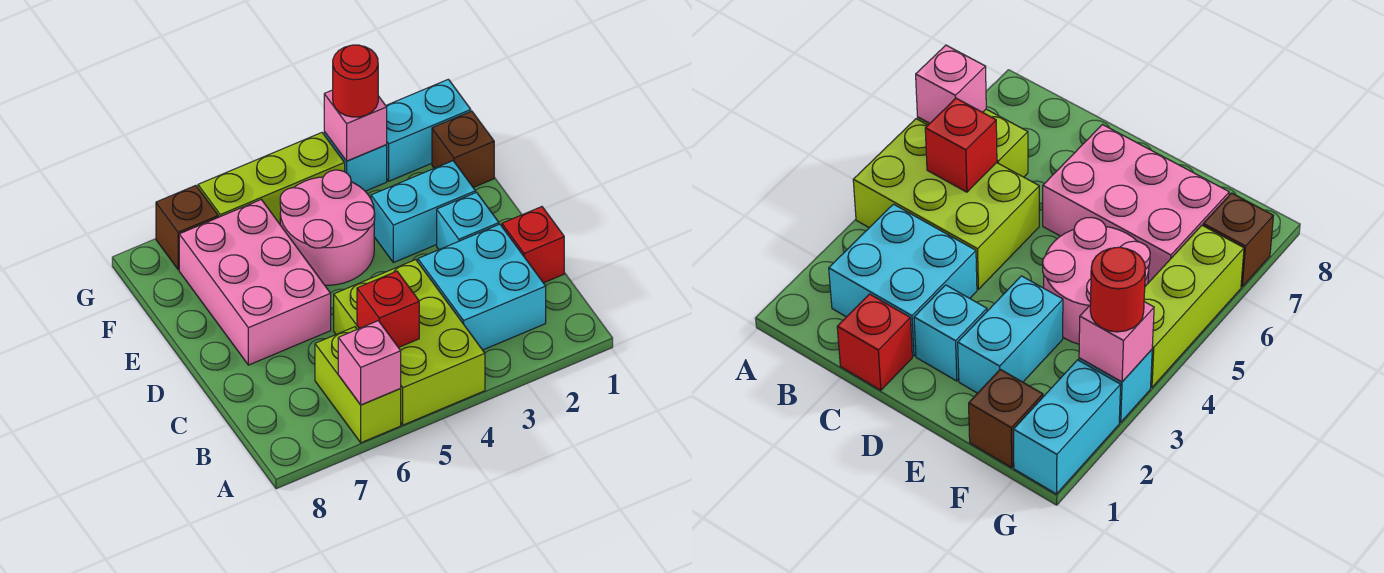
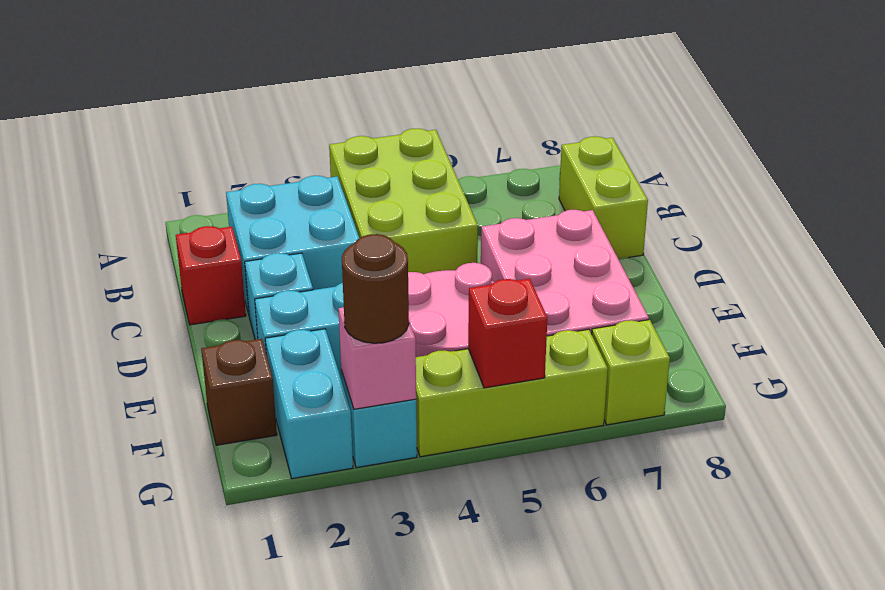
lime brick A6:B6 level 1 -> lime brick B8:C8 level 1
pink brick A6 level 2 -> none
red brick B5 level 2 -> red brick G5 level 2
cyan brick G1:G2 level 1 -> cyan brick F2:G2 level 1
red round brick G3 level 3 -> brown round brick G3 level 3
brown brick G7 level 1 -> lime brick G7 level 1

